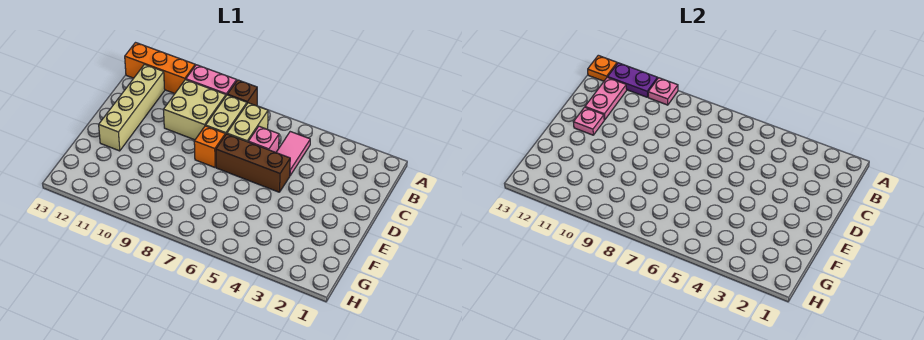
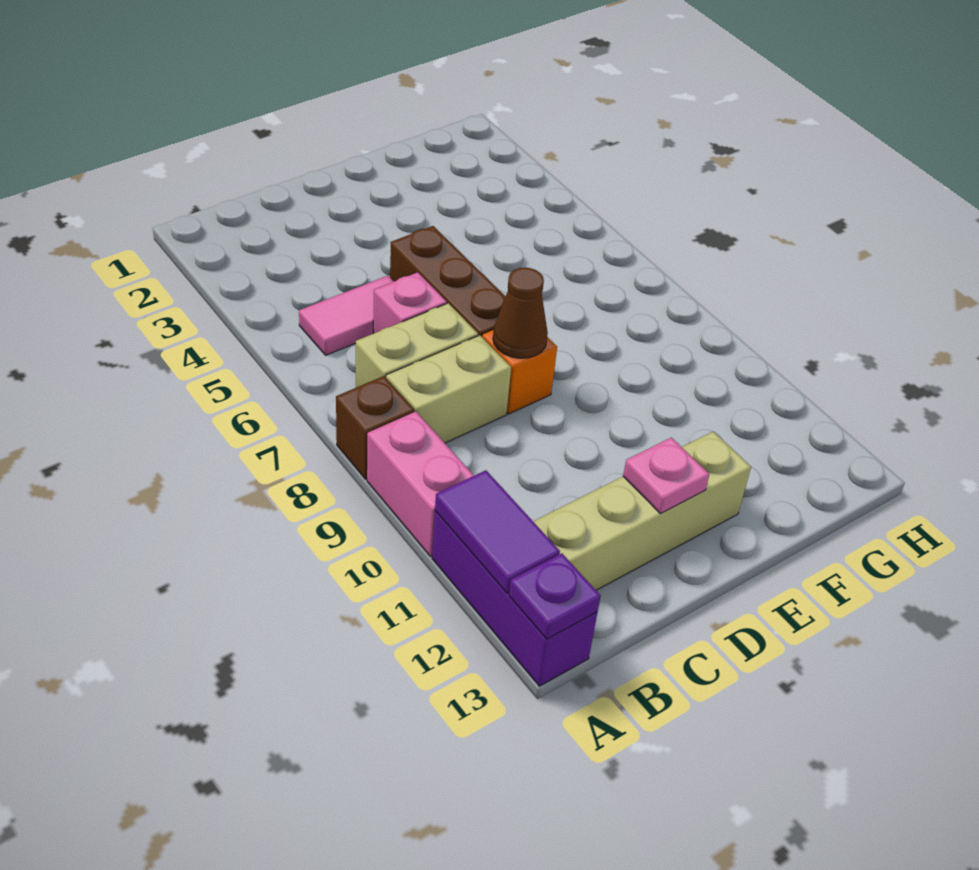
pink plate A10 level 2 -> none
orange brick A11:A13 level 1 -> purple brick A11:A13 level 1
purple plate A11:A12 level 2 -> purple tile A11:A12 level 2
orange plate A13 level 2 -> purple plate A13 level 2
tan brick B9:C10 level 1 -> none
pink plate B12:C12 level 2 -> none
none -> brown cone D8 level 2

